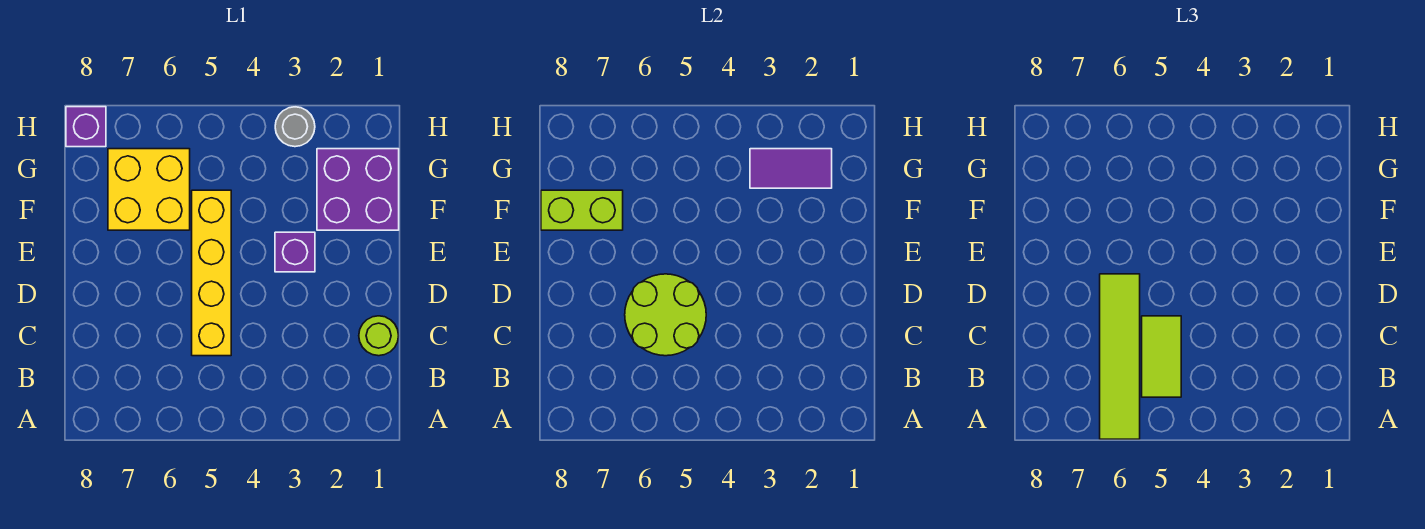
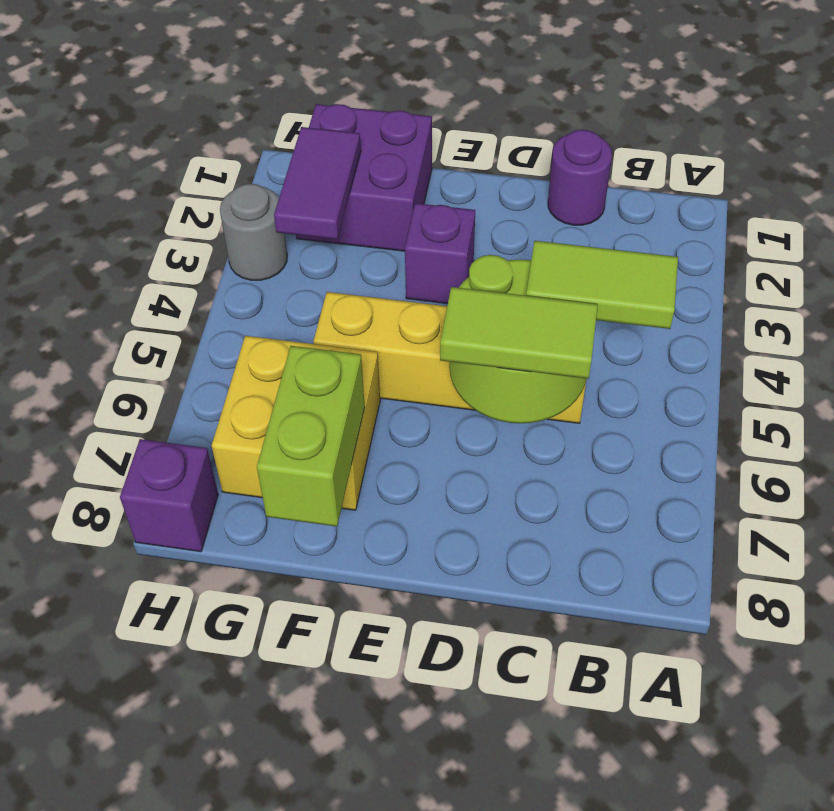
lime tile A6:D6 level 3 -> lime tile C6:D6 level 3
lime round brick C1 level 1 -> purple round brick C1 level 1

